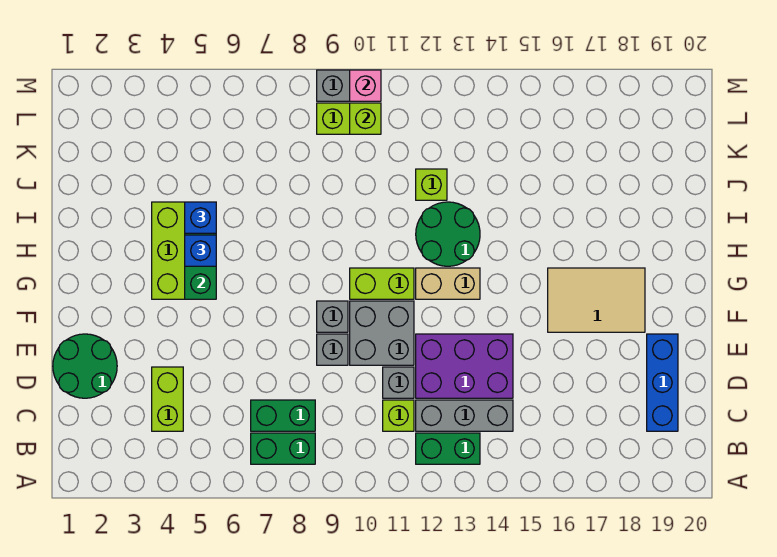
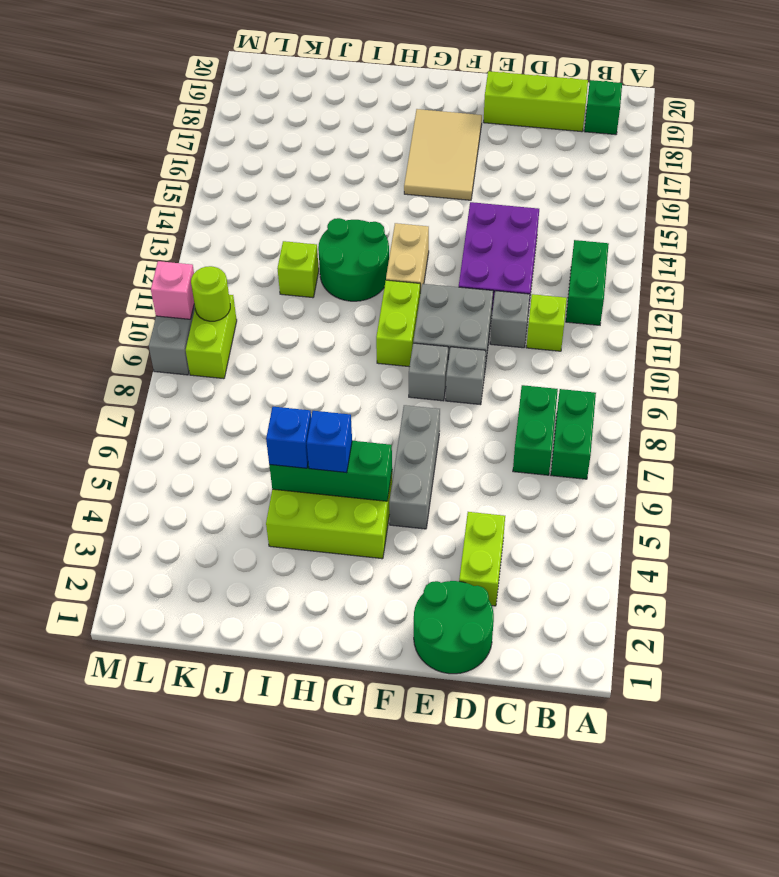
none -> green brick B19 level 1
lime brick C4:D4 level 1 -> lime brick D3:D4 level 1
grey brick C12:C14 level 1 -> grey brick F5:F7 level 1
blue brick C19:E19 level 1 -> lime brick C19:E19 level 1
lime brick L10 level 2 -> lime round brick L10 level 2

